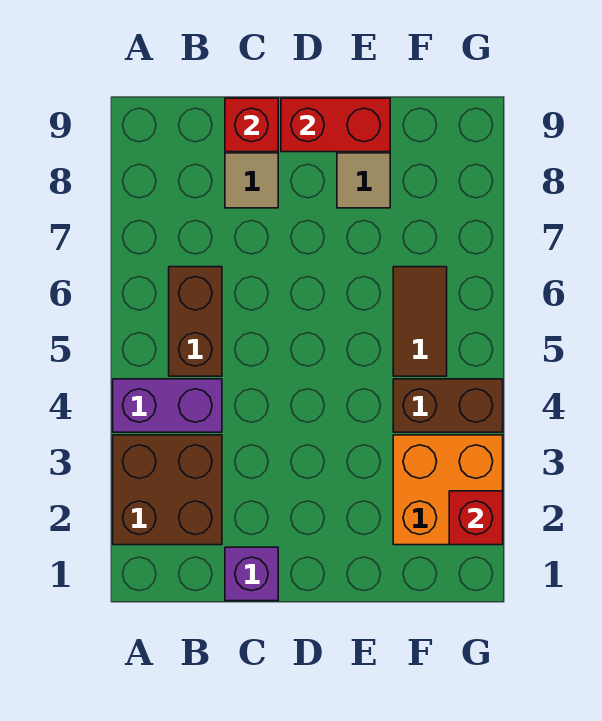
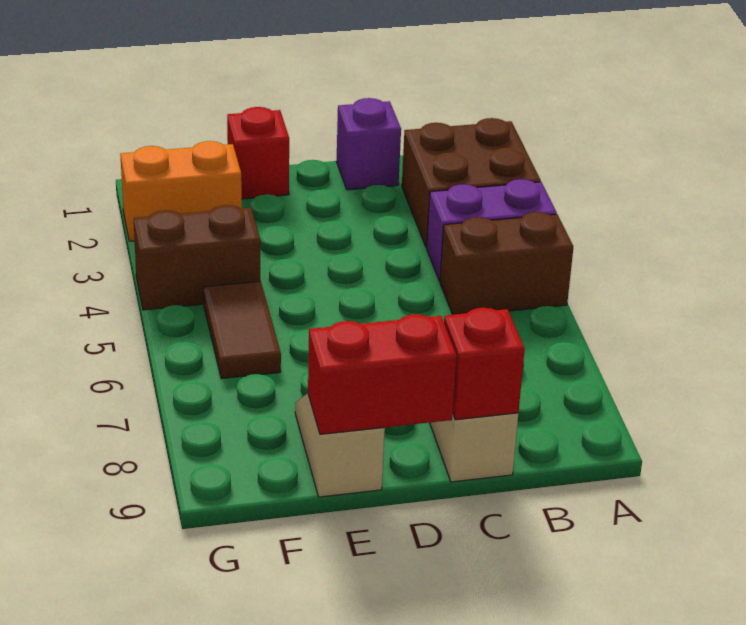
brown brick B5:B6 level 1 -> brown brick A5:B5 level 1
orange brick F2:G3 level 1 -> orange brick F2:G2 level 1
red brick G2 level 2 -> red brick E1 level 1

